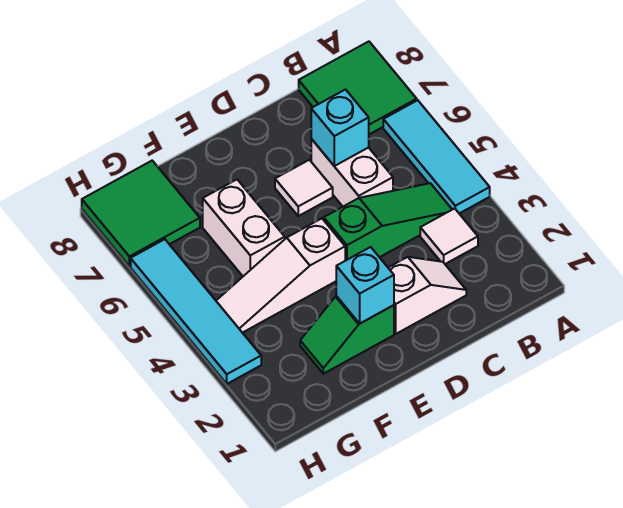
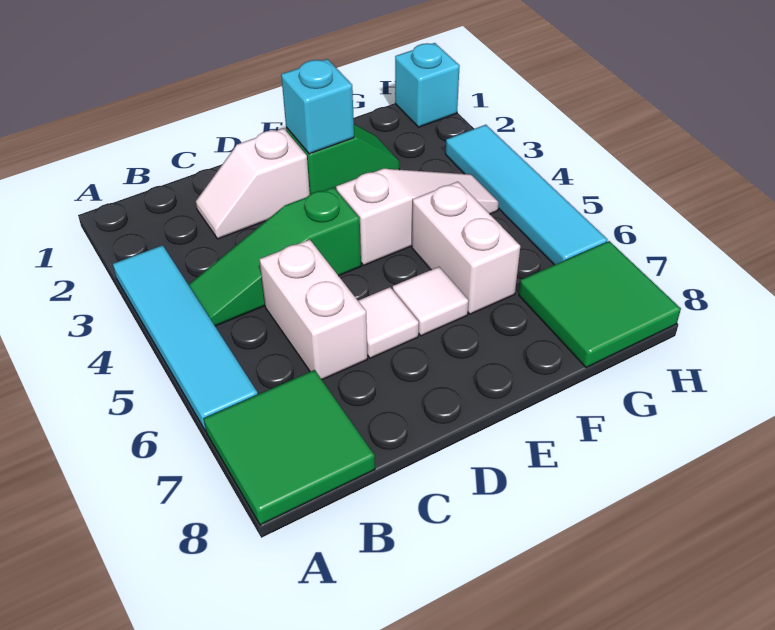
cyan tile A4:A6 level 1 -> cyan tile A3:A6 level 1
white tile B3 level 1 -> white tile E6 level 1
cyan brick C6 level 2 -> cyan brick H1 level 1

